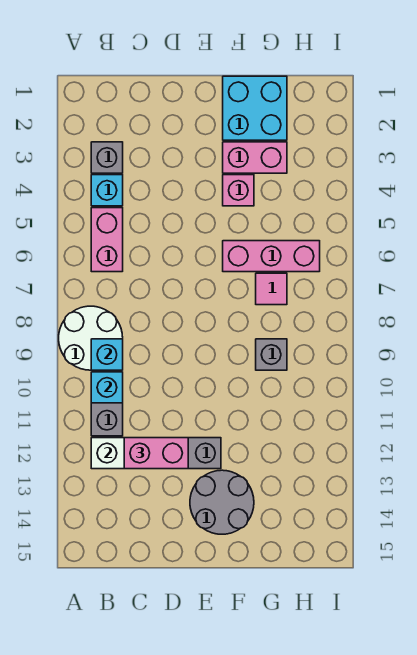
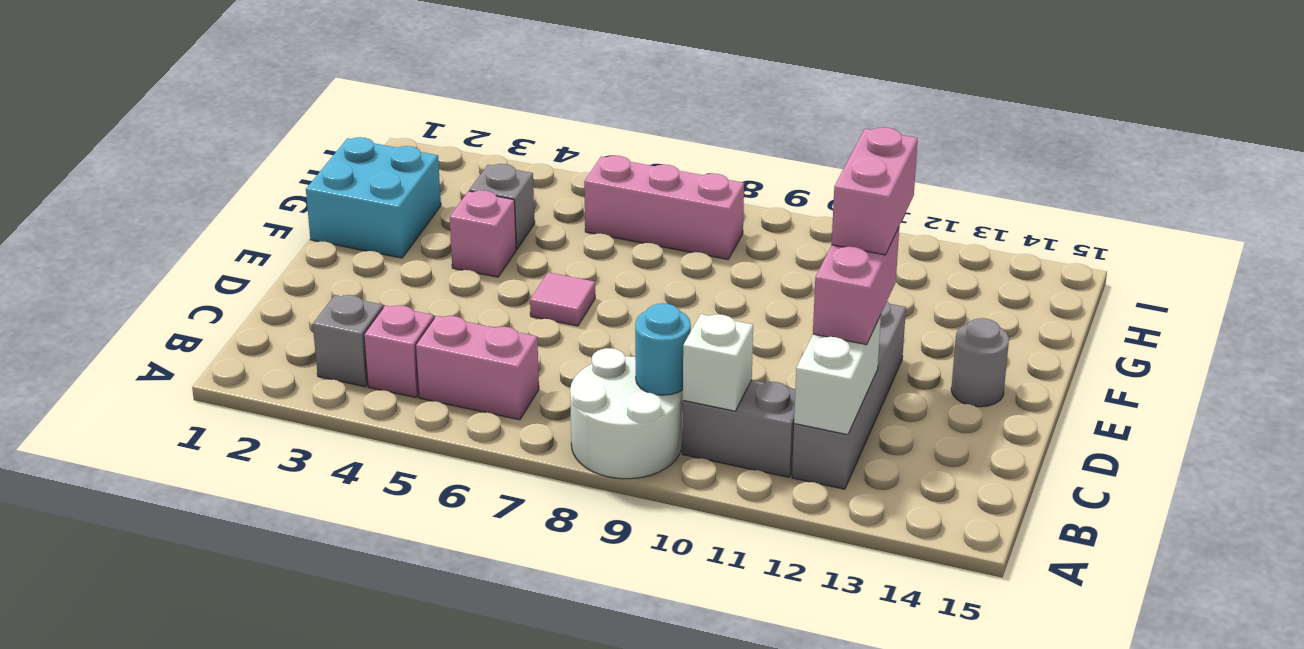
cyan brick B4 level 1 -> pink brick B4 level 1
cyan brick B9 level 2 -> cyan round brick B9 level 2
cyan brick B10 level 2 -> white brick B10 level 2
grey round brick E13:F14 level 1 -> grey round brick E14 level 1
pink brick F3:G3 level 1 -> pink brick D12:E12 level 4
pink brick F6:H6 level 1 -> pink brick H6:H8 level 1
pink tile G7 level 1 -> pink tile E6 level 1
grey brick G9 level 1 -> grey brick G4 level 1

